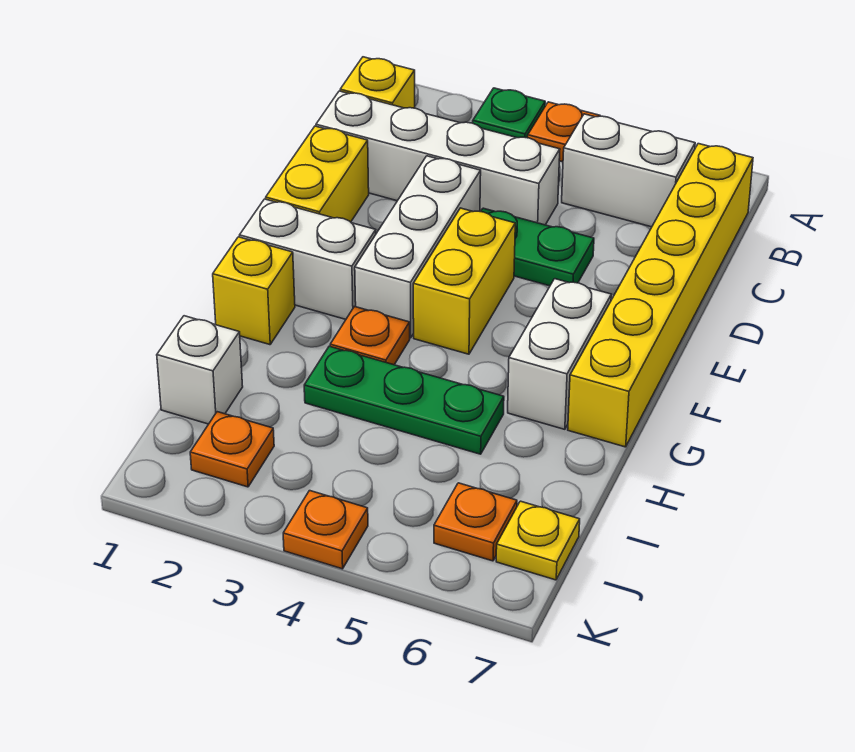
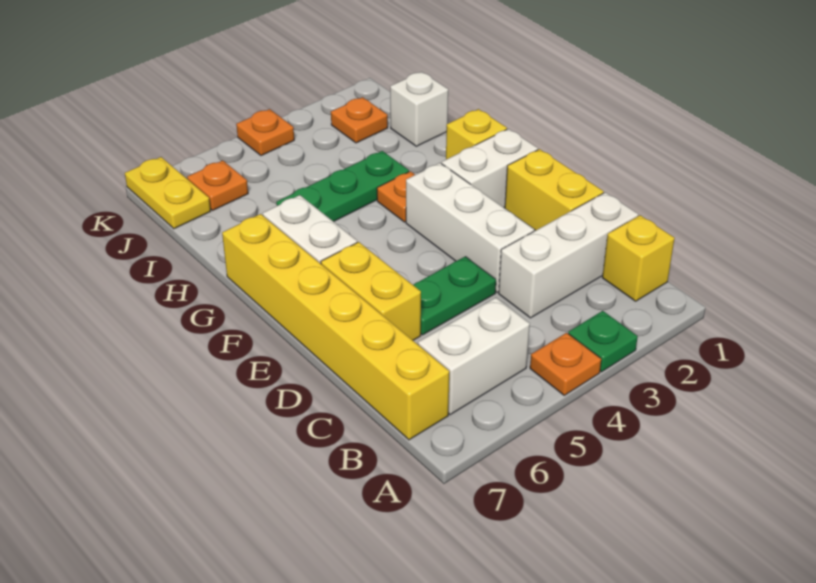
white brick C1:C4 level 1 -> white brick C1:C3 level 1
yellow brick E4:F4 level 1 -> yellow brick D6:E6 level 1
yellow plate J7 level 1 -> yellow plate J7:K7 level 1

